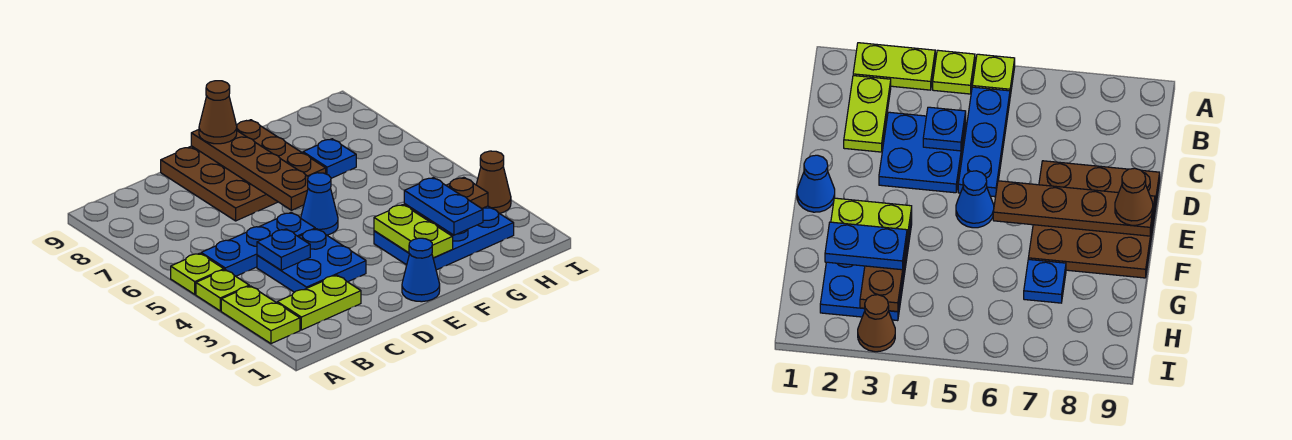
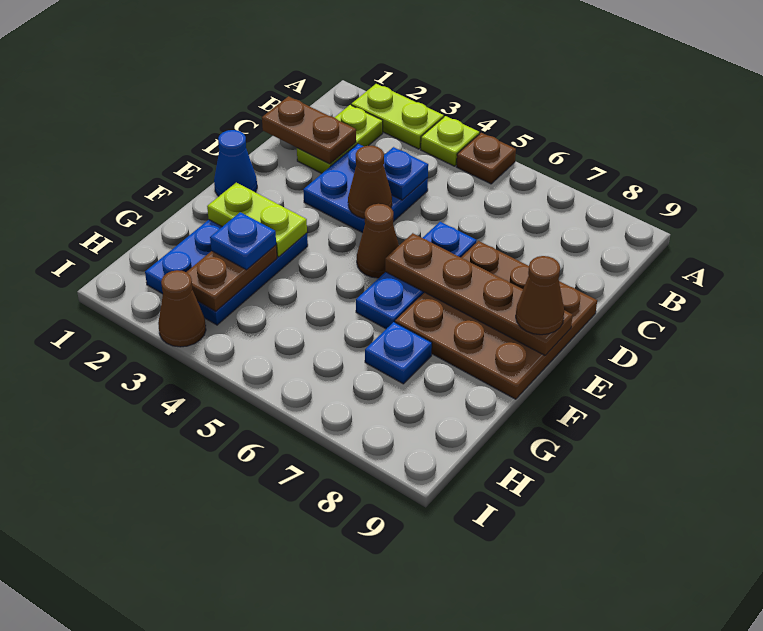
lime plate A5 level 1 -> brown plate A5 level 1
blue plate B5:D5 level 1 -> blue plate D6:F6 level 1
none -> brown plate C1:C2 level 2
none -> brown cone D4 level 2
blue cone E5 level 1 -> brown cone E5 level 1
blue plate G2:G3 level 3 -> blue plate G3 level 3

